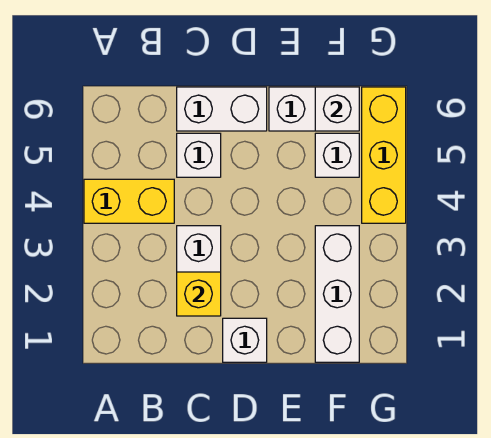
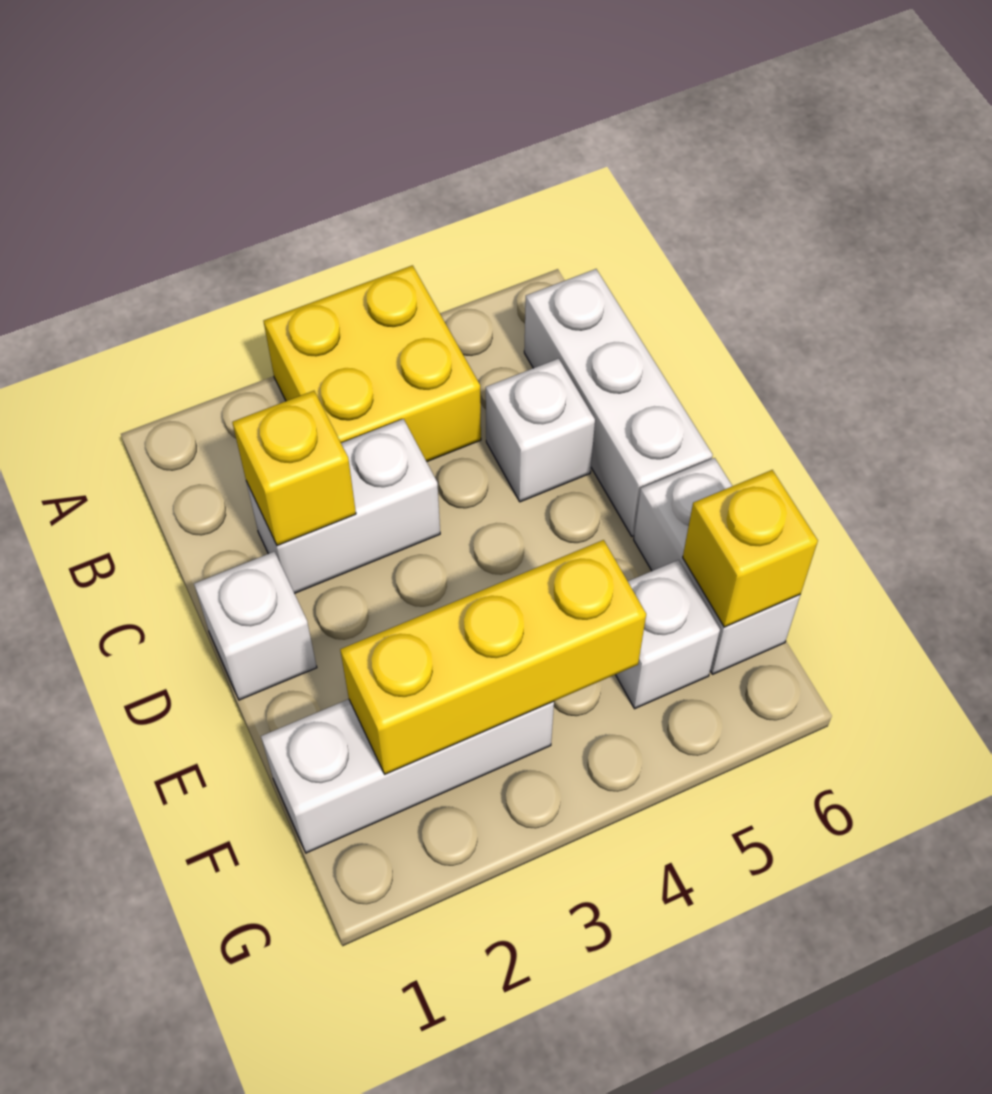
yellow brick A4:B4 level 1 -> yellow brick A3:B4 level 1
white brick C6:D6 level 1 -> white brick B6:D6 level 1
white brick F6 level 2 -> yellow brick F6 level 2
yellow brick G4:G6 level 1 -> yellow brick F2:F4 level 2

